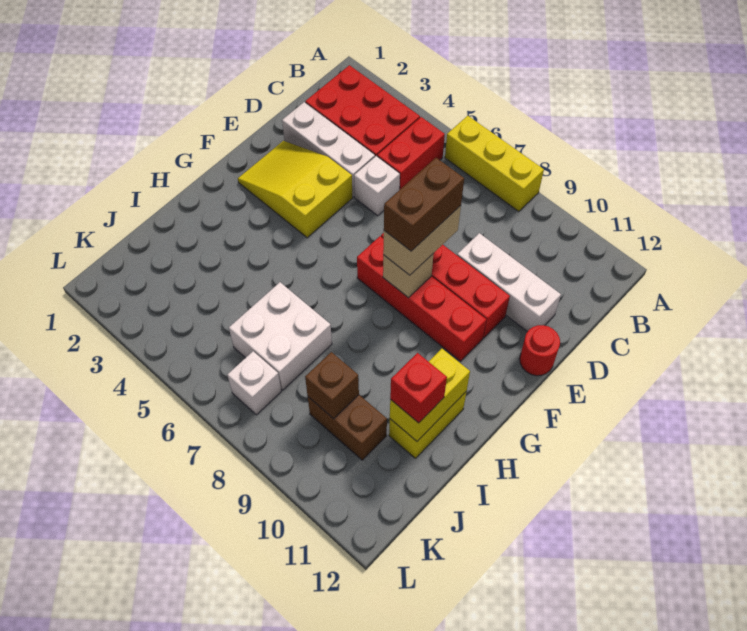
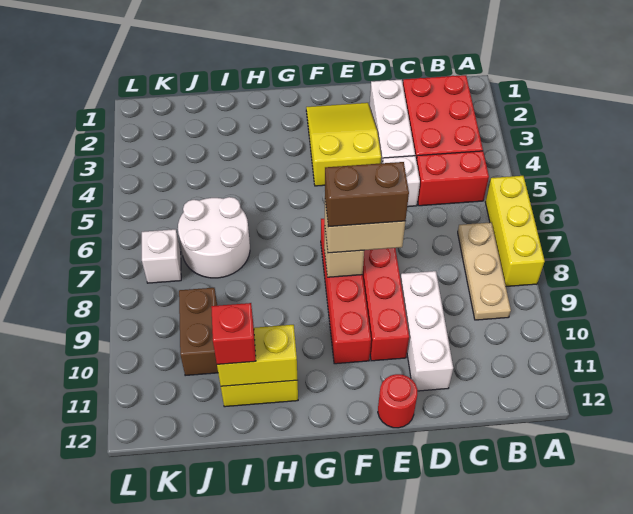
none -> tan plate B7:B9 level 1
white brick I6:J7 level 1 -> white round brick I6:J7 level 1
brown brick J9 level 2 -> none

